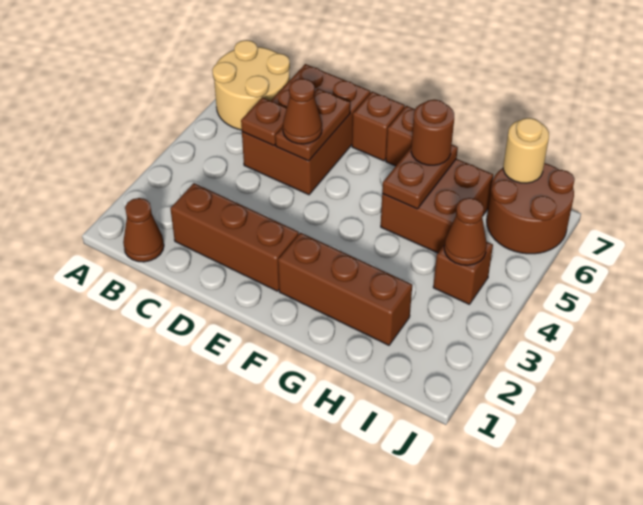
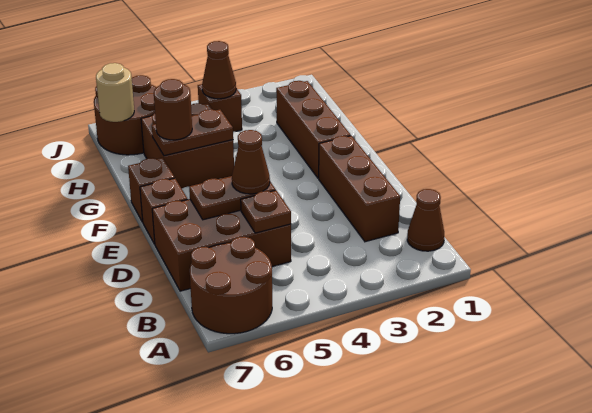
tan round brick A6:B7 level 1 -> brown round brick A6:B7 level 1

